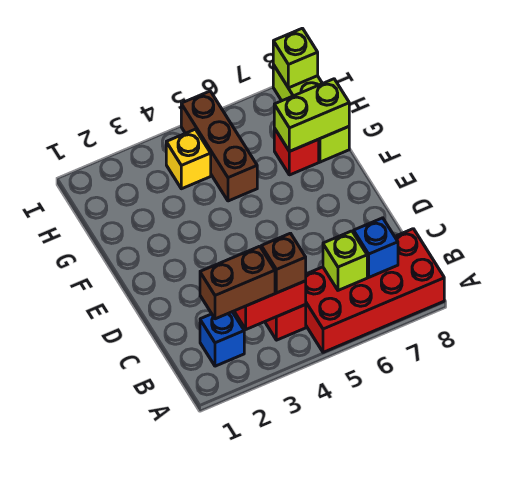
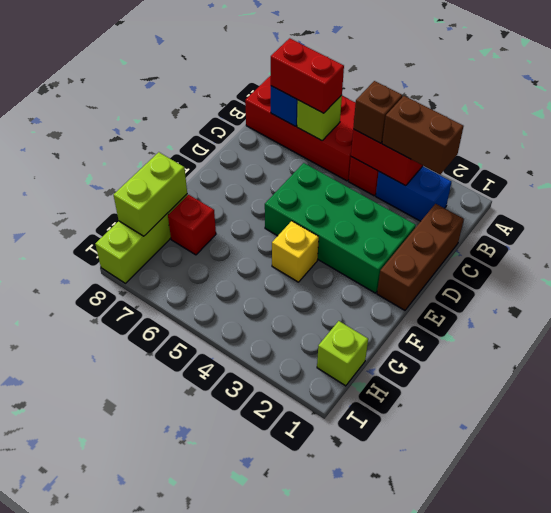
blue brick B2 level 1 -> blue brick B2:B3 level 1
none -> red brick B6:B7 level 3
none -> green brick D2:E5 level 1
brown brick G5:I5 level 1 -> brown brick C1:E1 level 1
lime brick G7:G8 level 2 -> lime brick G8:H8 level 2
yellow brick H4 level 1 -> yellow brick F4 level 1
lime brick I8 level 2 -> lime brick H1 level 1

